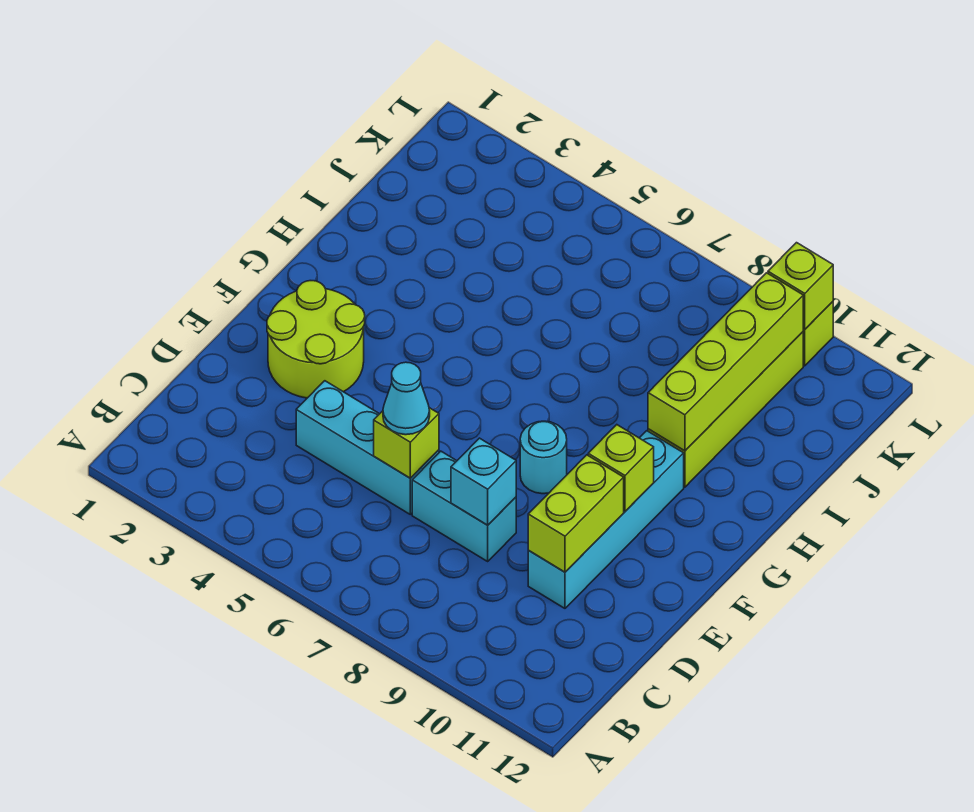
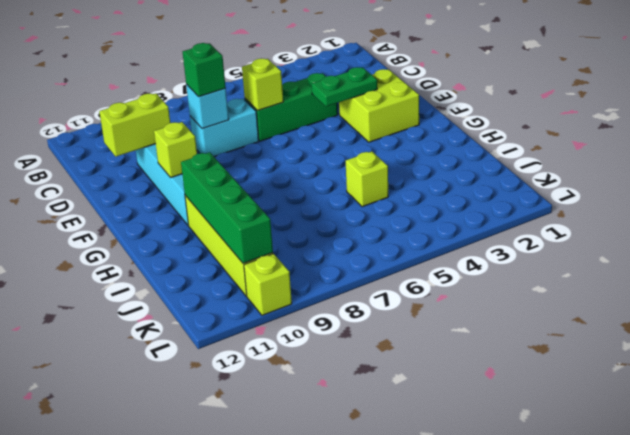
cyan brick D4:D6 level 1 -> green brick D4:D6 level 1
cyan cone D6 level 3 -> none
none -> green brick D8 level 3
lime brick D10:E10 level 2 -> lime brick D10:D11 level 2
lime round brick E2:F3 level 1 -> lime brick E2:F3 level 1
none -> green plate E3:E4 level 2
cyan round brick F8 level 1 -> none
lime brick H10:K10 level 2 -> green brick H10:K10 level 2
lime brick L10 level 2 -> lime brick I5 level 1

